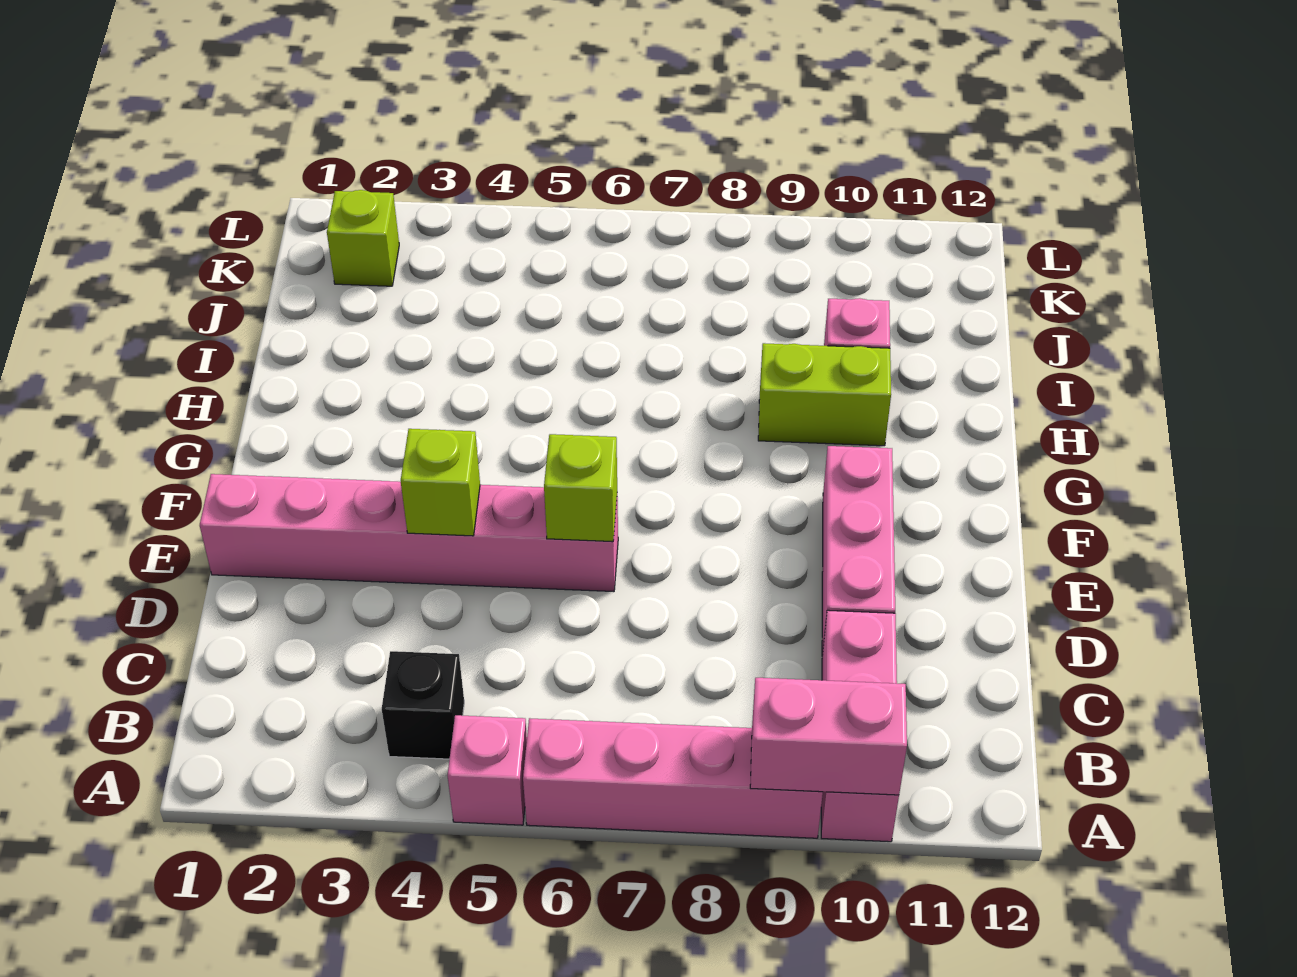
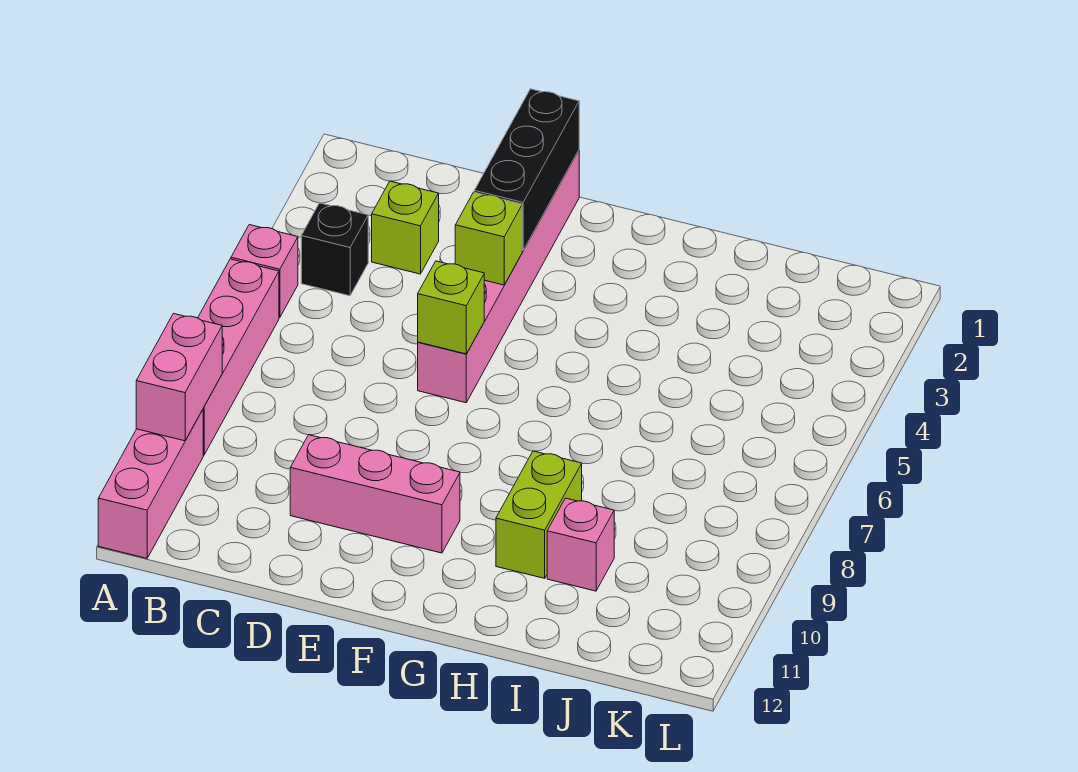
pink brick A10:C10 level 1 -> pink brick A10:A12 level 1
none -> black brick E1:E3 level 2
lime brick K2 level 1 -> lime brick C3 level 1

